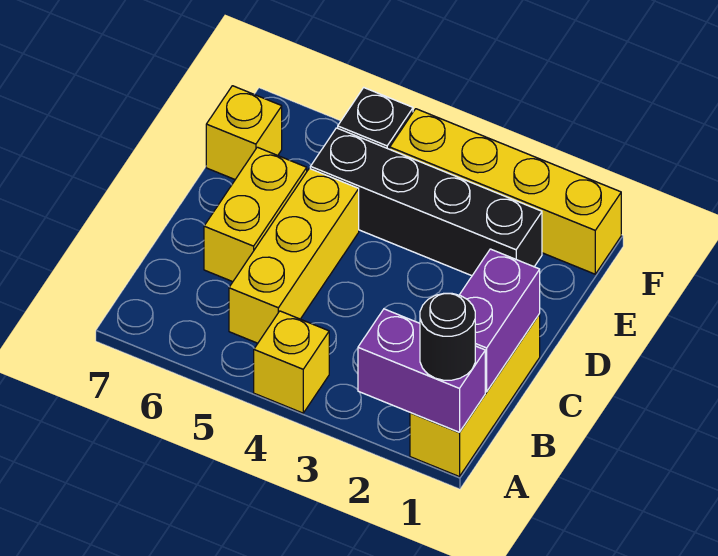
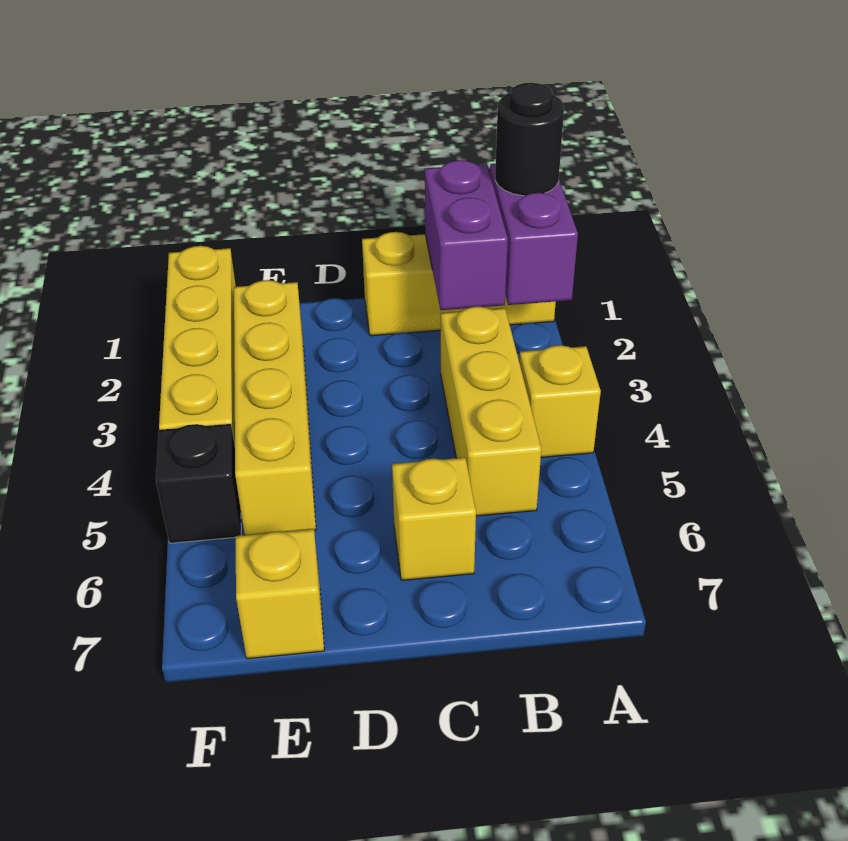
purple brick B1:C1 level 2 -> purple brick B1:B2 level 2
yellow brick B5:D5 level 1 -> yellow brick B3:B5 level 1
yellow brick C6:D6 level 1 -> yellow brick C6 level 1
black brick E2:E5 level 1 -> yellow brick E2:E5 level 1

